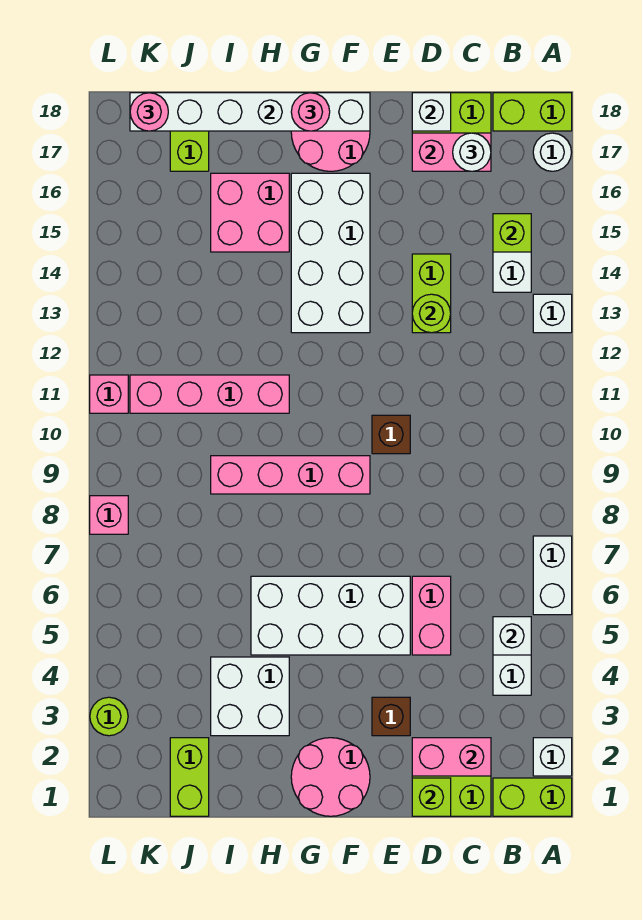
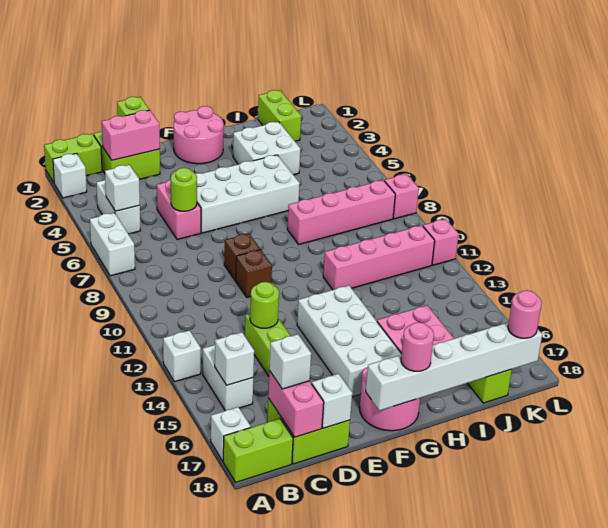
white round brick A17 level 1 -> white brick A17 level 1
lime brick B15 level 2 -> white brick B15 level 2
pink brick C17:D17 level 2 -> pink brick C17:C18 level 2
white round brick C17 level 3 -> white brick C17 level 3
brown brick E3 level 1 -> brown brick E9 level 1
pink brick F9:I9 level 1 -> pink brick H8:K8 level 1
lime round brick L3 level 1 -> lime round brick D6 level 2

